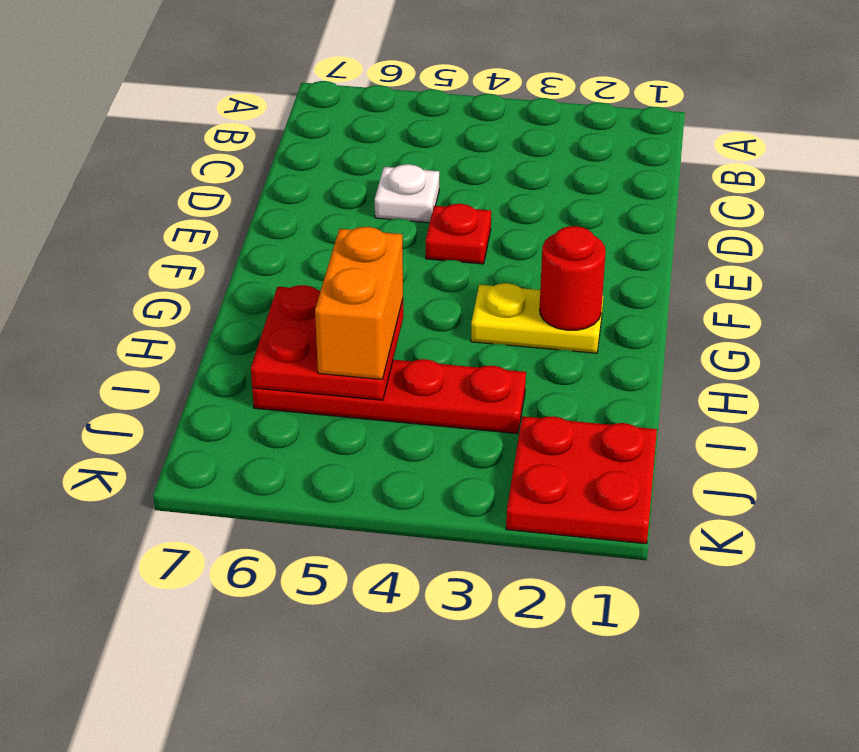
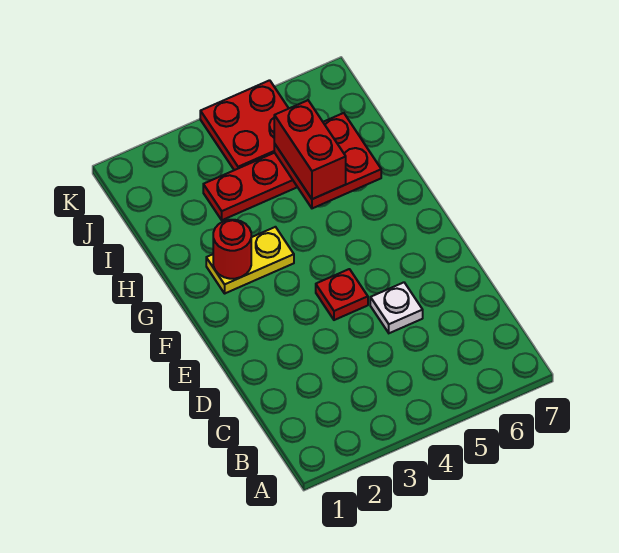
orange brick H5:I5 level 3 -> red brick H5:I5 level 3
red plate J1:K2 level 1 -> red plate J4:K5 level 1

